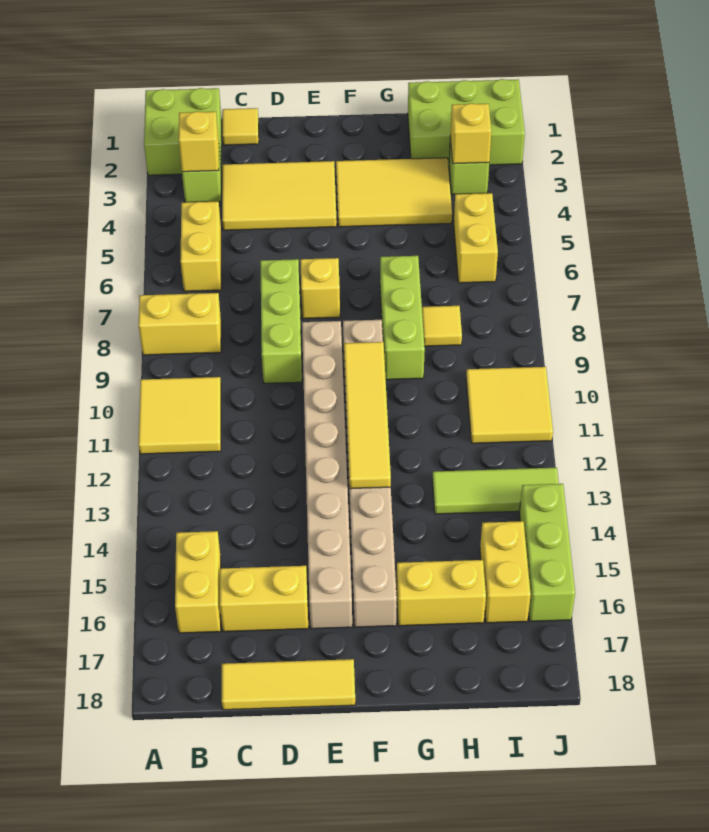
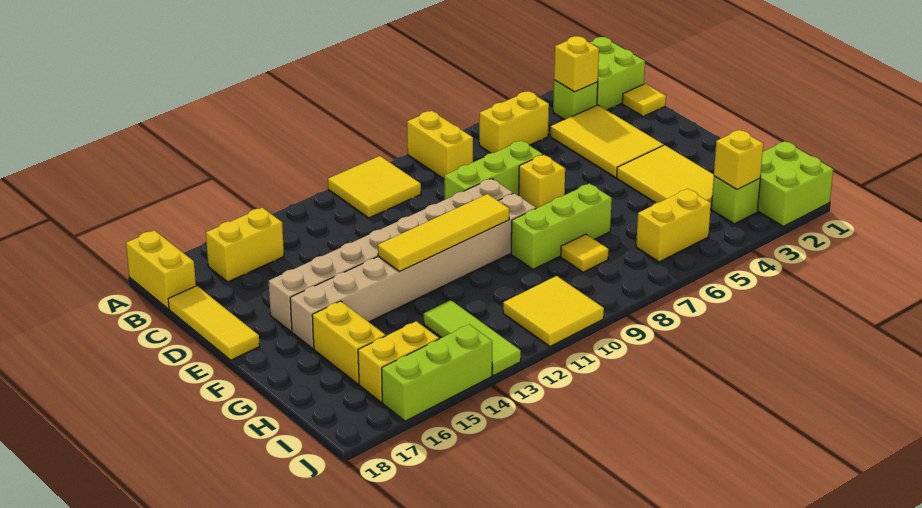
yellow brick C16:D16 level 1 -> yellow brick A18:B18 level 1
lime brick H1:J2 level 1 -> lime brick I1:J2 level 1

